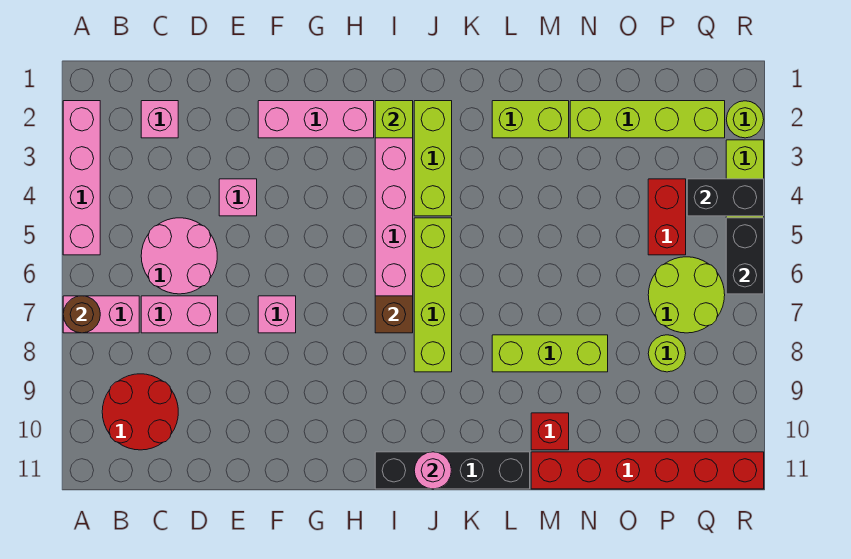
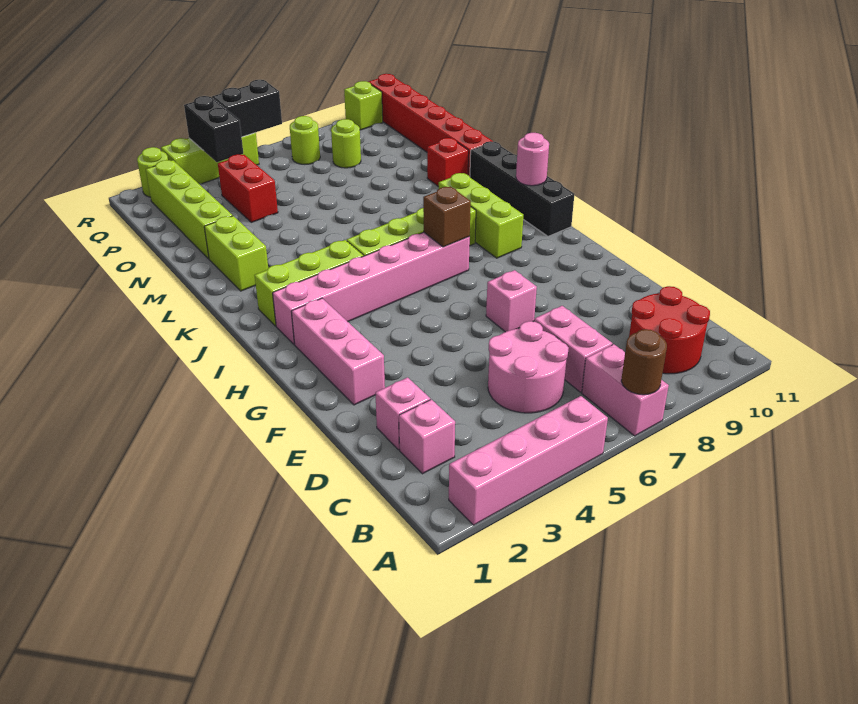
pink brick E4 level 1 -> pink brick D2 level 1
lime brick I2 level 2 -> lime brick R10 level 1
lime brick L8:N8 level 1 -> lime brick I9:K9 level 1
red brick P4:P5 level 1 -> red brick O4:P4 level 1
lime round brick P6:Q7 level 1 -> lime round brick Q7 level 1

